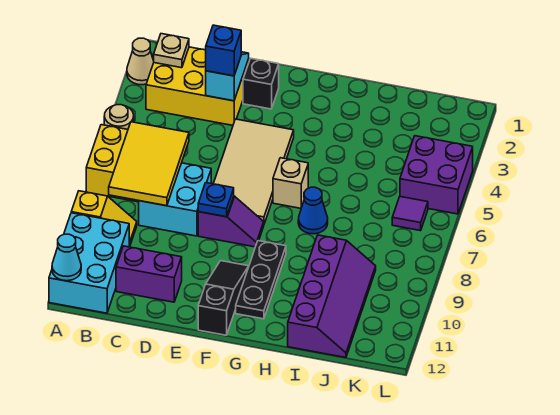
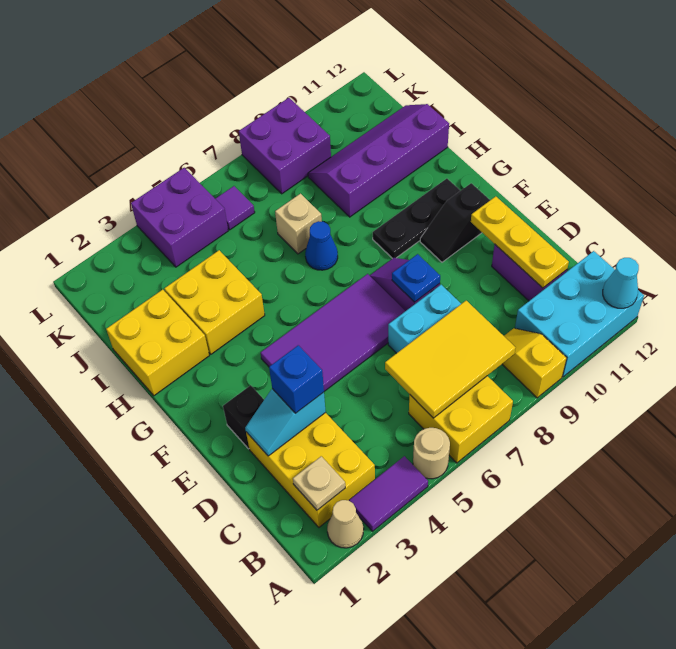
none -> purple tile A3:A4 level 1
none -> yellow plate C11:E11 level 2
tan tile E4:F7 level 1 -> purple tile E4:F7 level 1
black slope F10:F12 level 1 top 12 -> black slope F10:F11 level 1 top 11
tan brick G6 level 1 -> tan brick I7 level 1
none -> yellow brick H1:I2 level 1
none -> yellow brick H3:I4 level 1
none -> purple brick K8:L9 level 1

